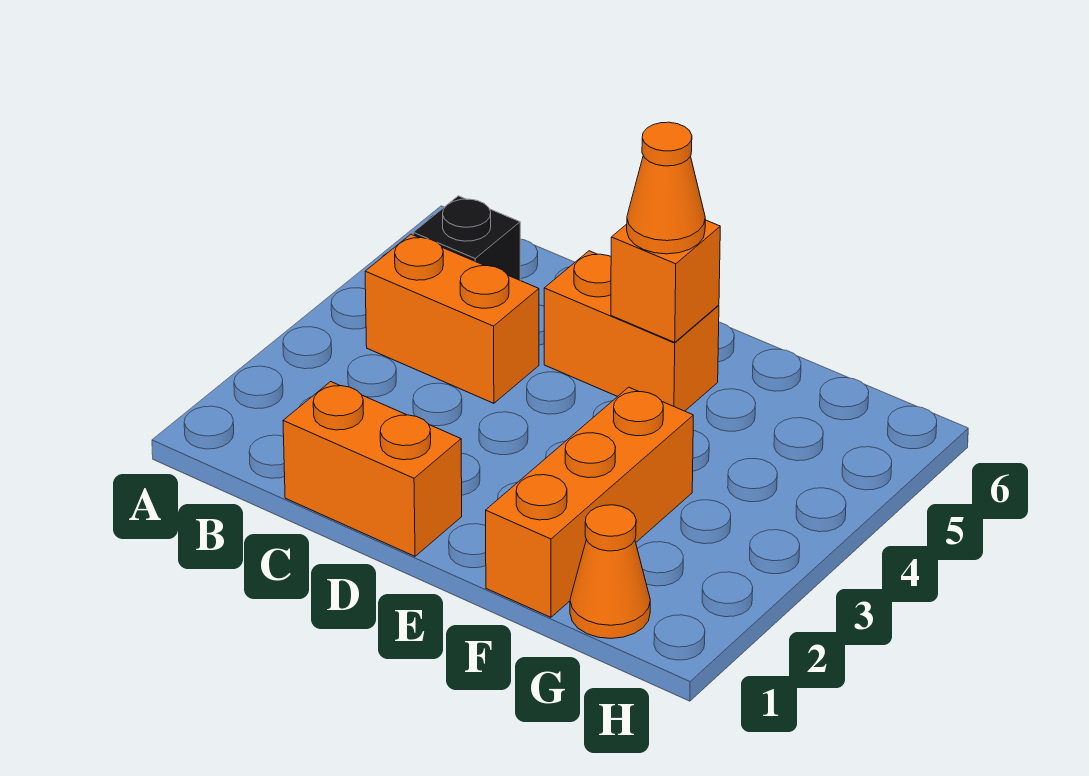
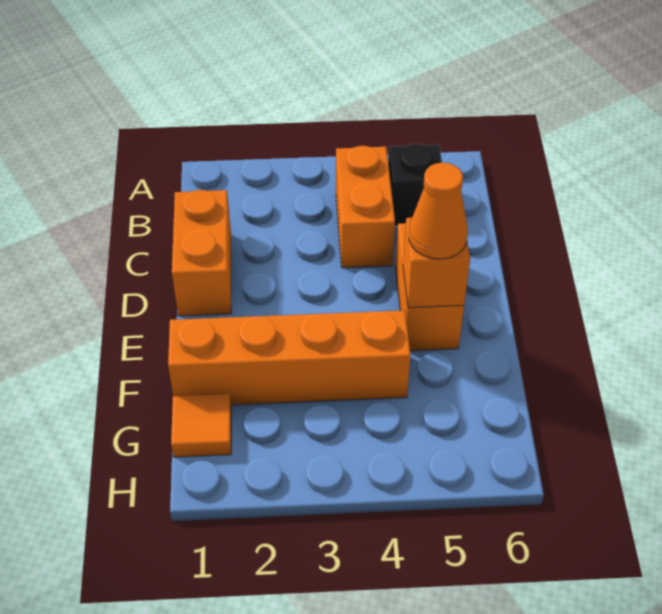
orange brick F1:F3 level 1 -> orange brick F1:F4 level 1
orange cone G1 level 1 -> orange tile G1 level 1

